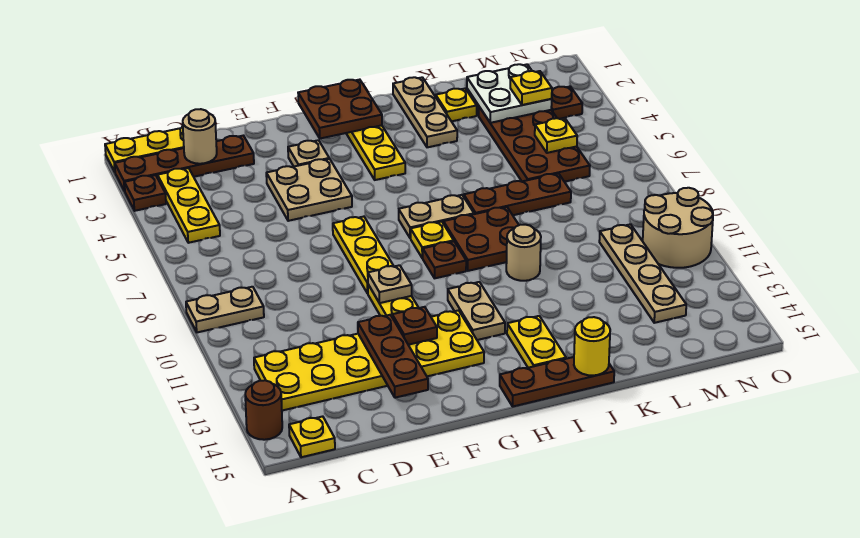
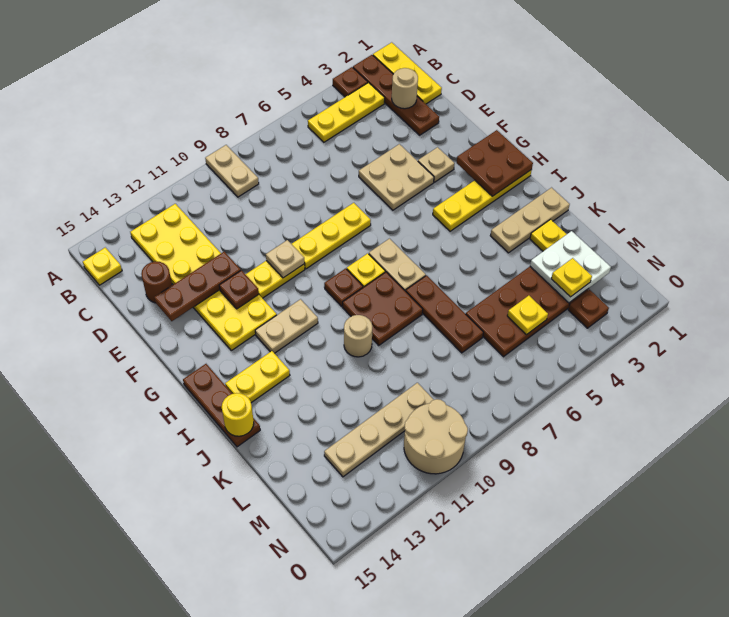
brown round brick A14 level 1 -> brown round brick D14 level 1

